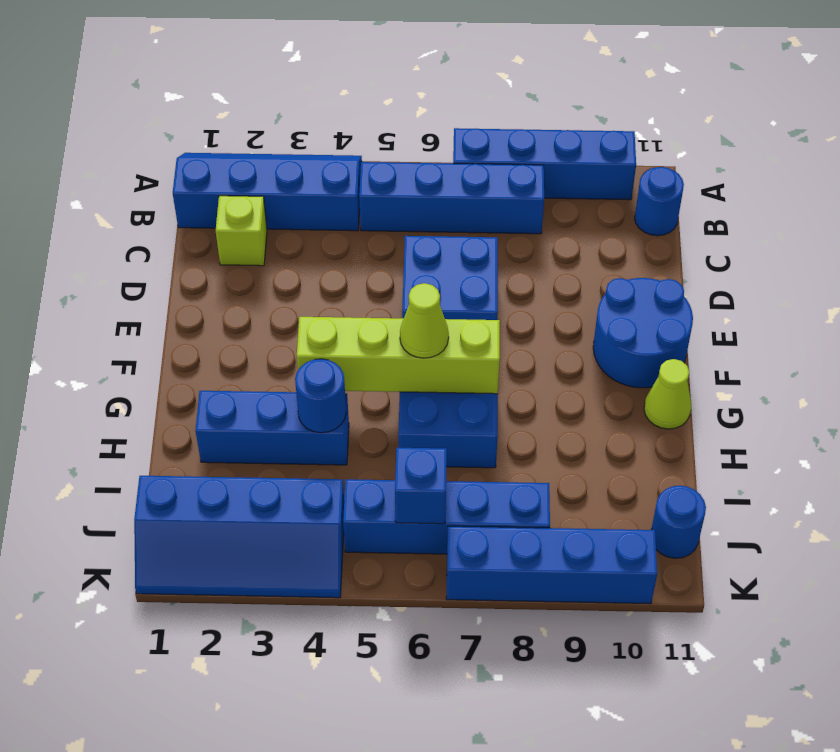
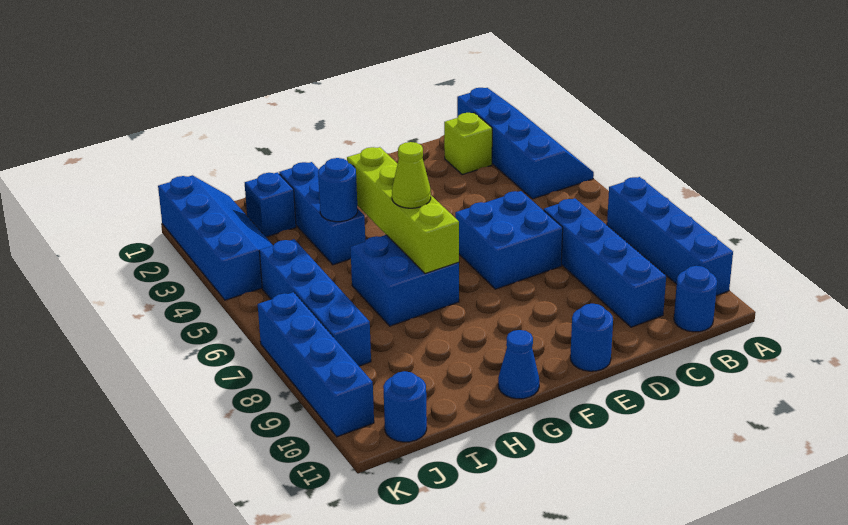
blue brick B5:B8 level 1 -> blue brick C7:C10 level 1
blue round brick E10:F11 level 1 -> blue round brick E11 level 1
lime cone G11 level 1 -> blue cone G11 level 1
blue slope J1:K4 level 1 top J -> blue slope J1:K4 level 1 top K
blue brick J6 level 2 -> blue brick I2 level 1

